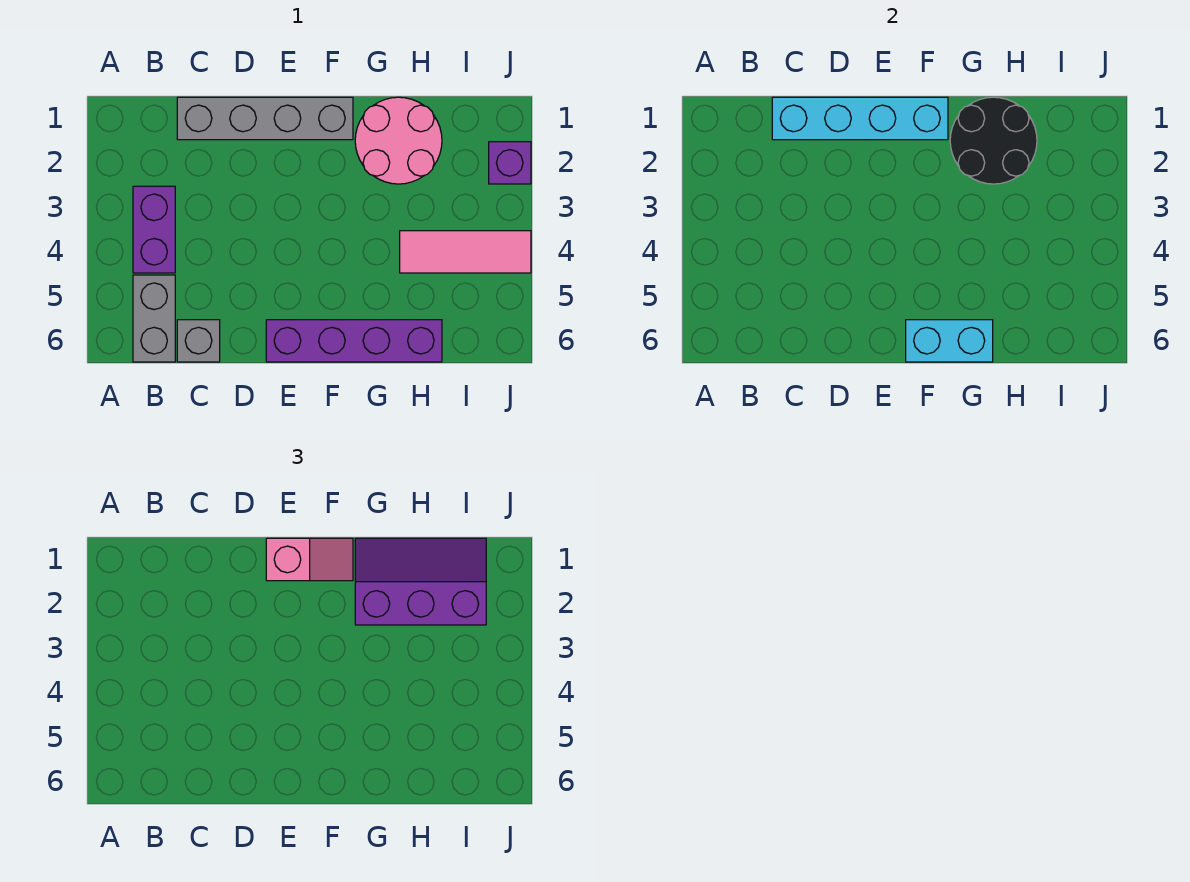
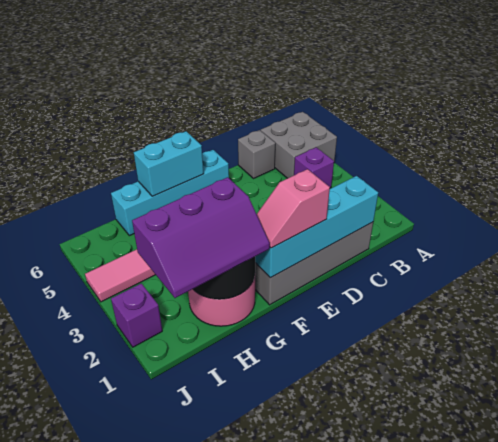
purple brick B3:B4 level 1 -> purple brick B4 level 1
grey brick B5:B6 level 1 -> grey brick A5:B6 level 1
purple brick E6:H6 level 1 -> cyan brick E6:H6 level 1

